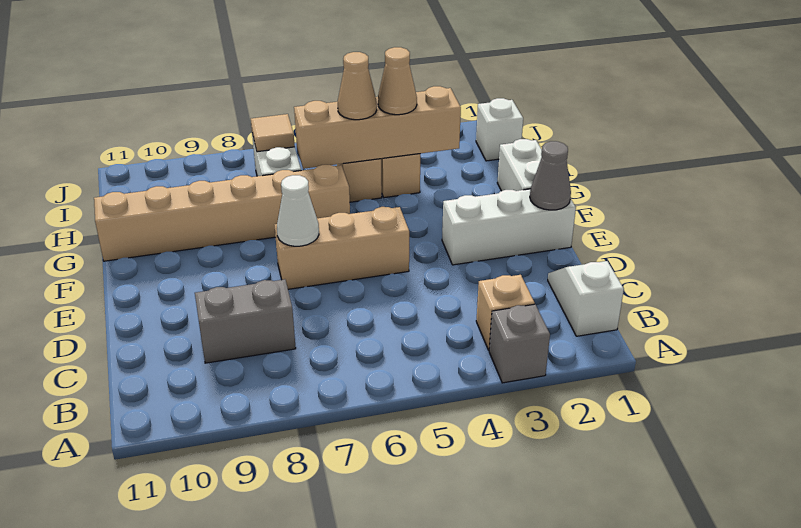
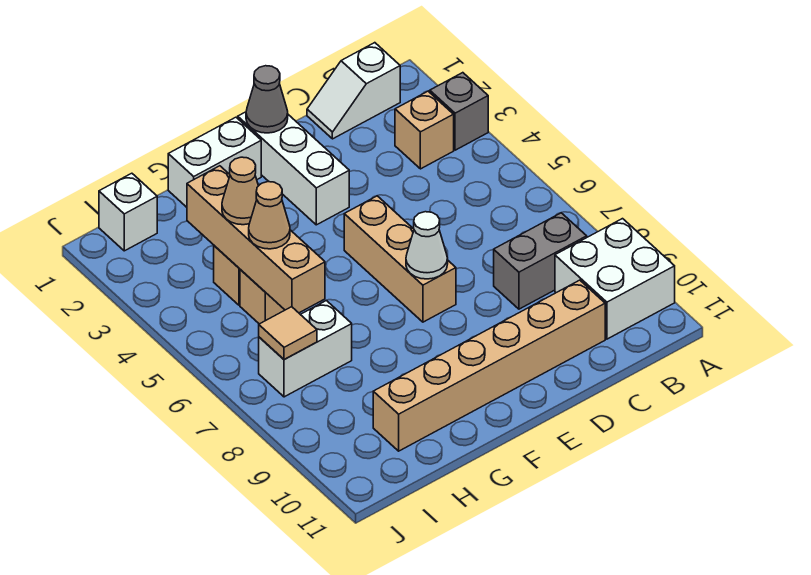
none -> white brick A9:B10 level 1
grey brick C8:C9 level 1 -> grey brick B8:C8 level 1
tan brick G6:G11 level 1 -> tan brick C10:H10 level 1

